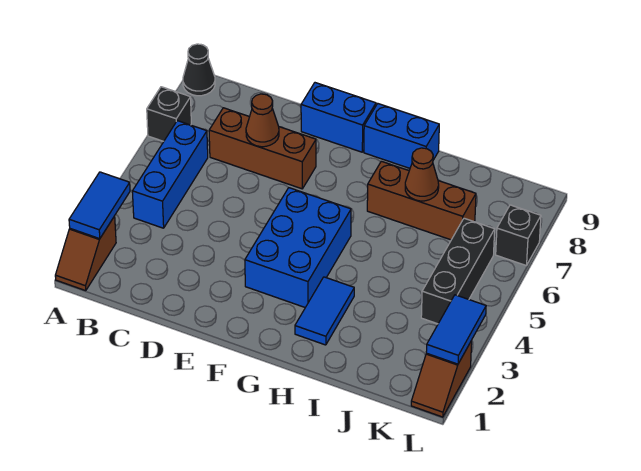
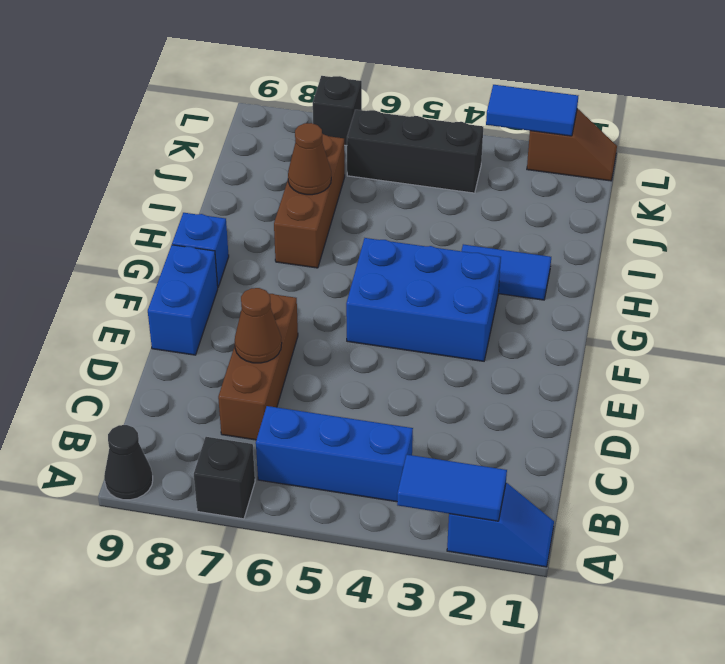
brown slope A1:A2 level 1 top 2 -> blue slope A1:A2 level 1 top 2
blue brick G9:H9 level 1 -> blue brick G9 level 1

